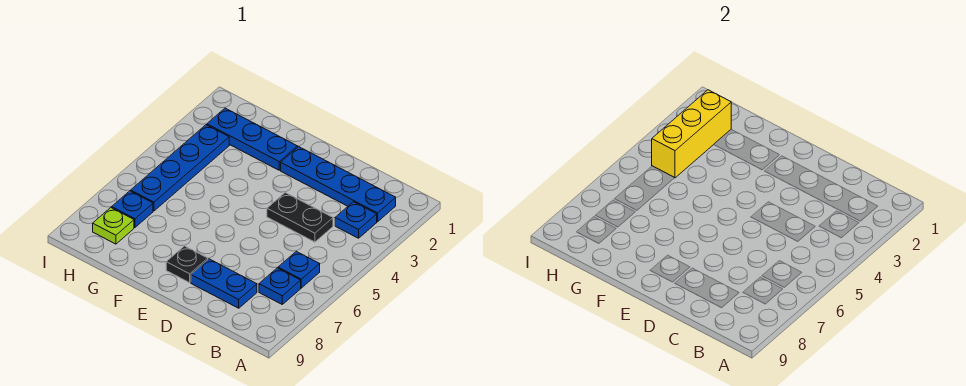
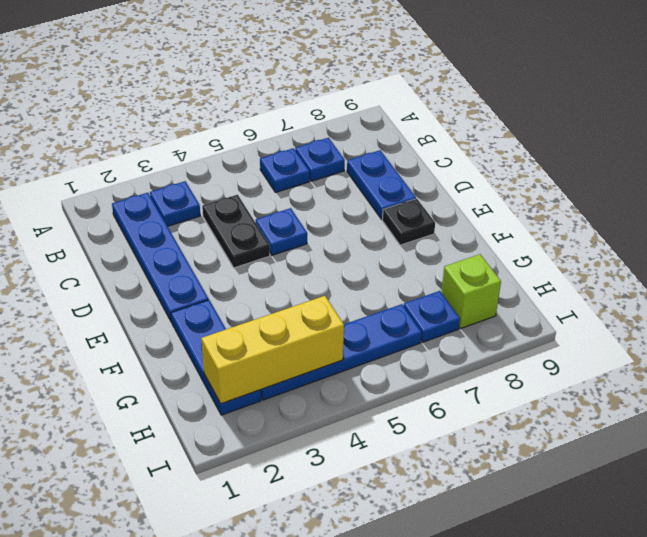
none -> blue plate D5 level 1
lime plate H8 level 1 -> lime brick H8 level 1

